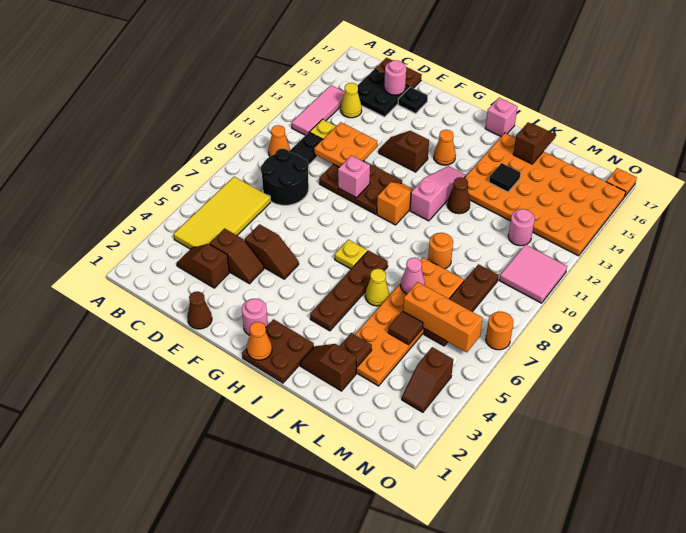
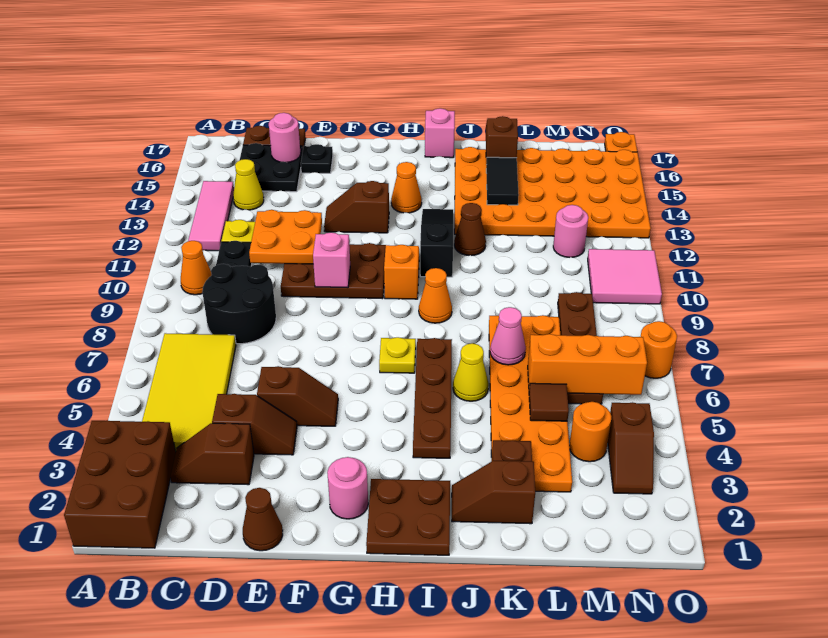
none -> brown brick A1:B3 level 1
orange cone H1 level 2 -> orange cone I9 level 1
pink slope I11:I13 level 1 top 11 -> black slope I11:I13 level 1 top 11
orange round brick K9 level 1 -> orange round brick M4 level 1
black tile K14 level 2 -> black tile K14:K15 level 2

